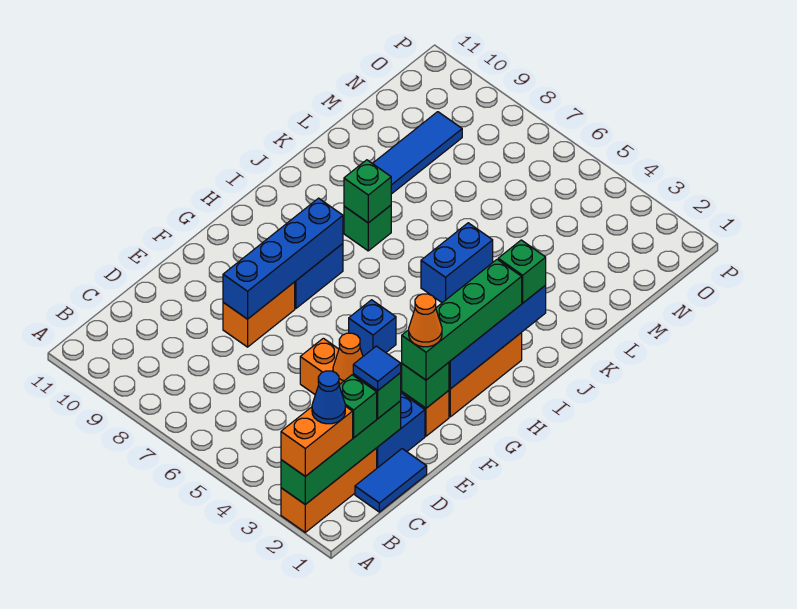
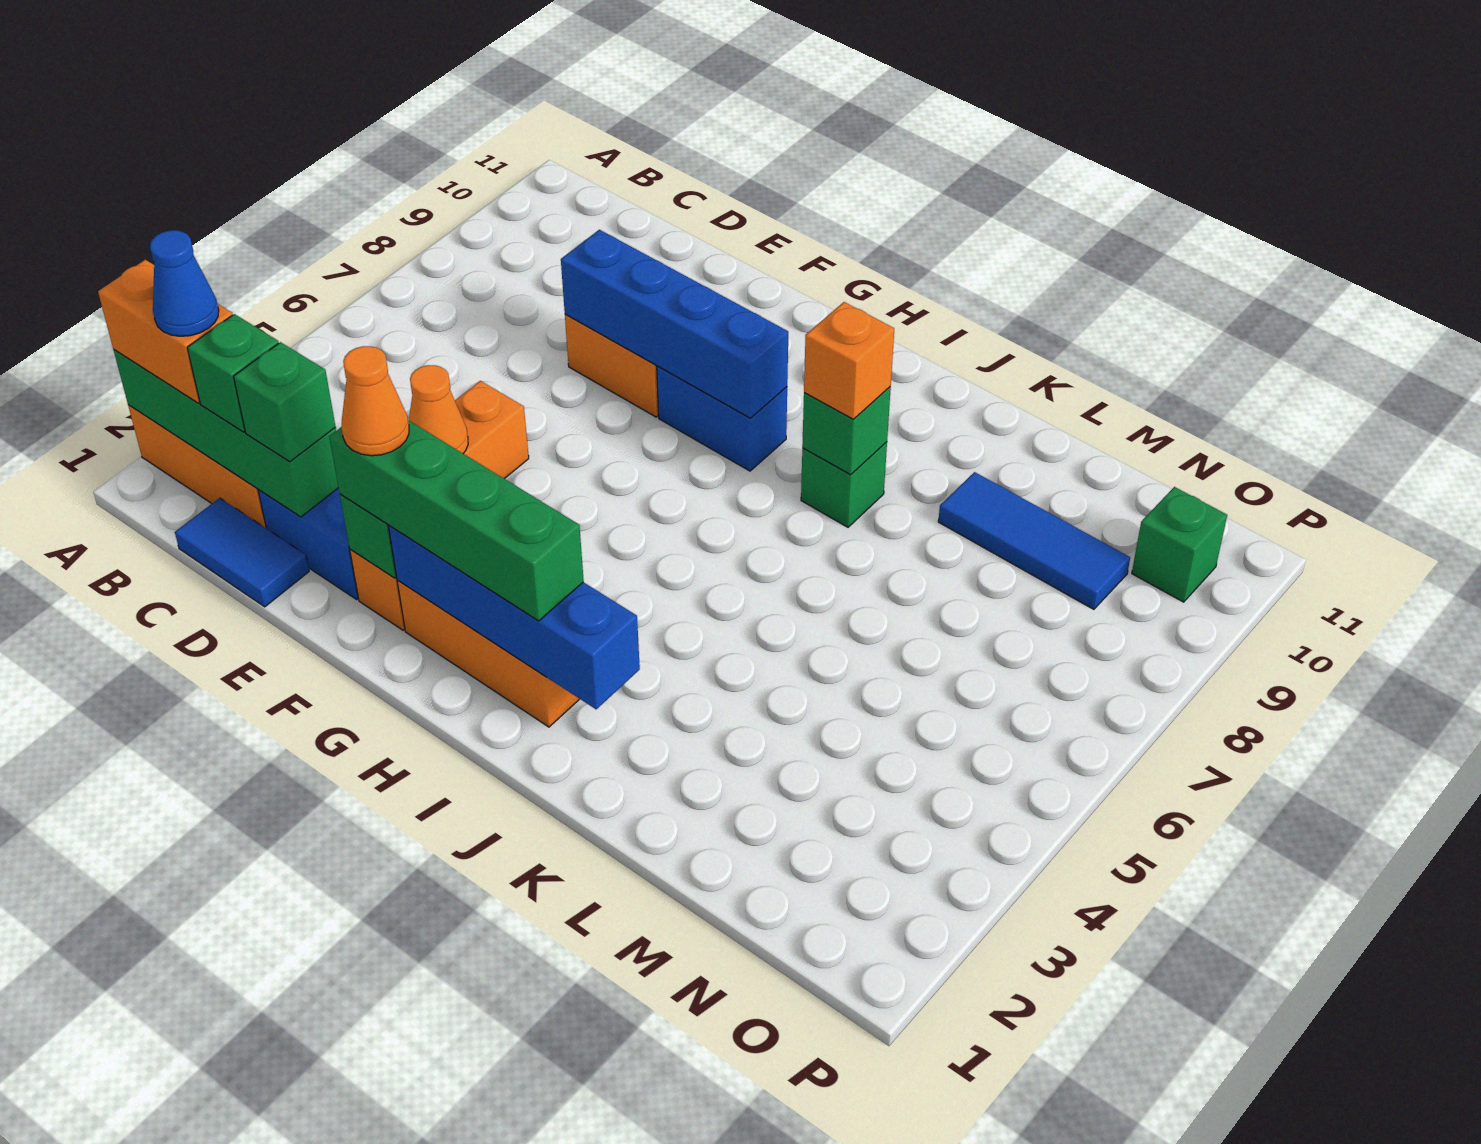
blue tile D2 level 4 -> none
blue brick G5 level 1 -> none
green brick J2 level 3 -> green brick O10 level 1
blue brick J5:K5 level 1 -> none
none -> orange brick J8 level 3

